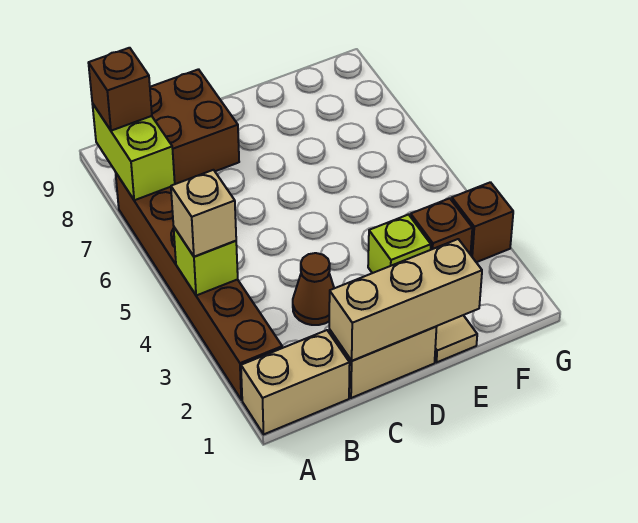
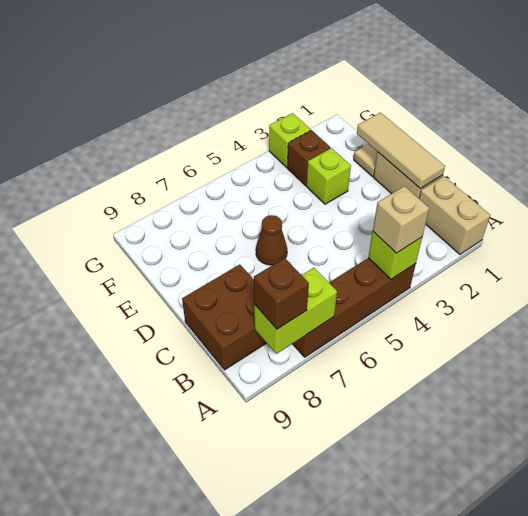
brown brick A2:A7 level 1 -> brown brick A4:A7 level 1
tan brick C1:E1 level 2 -> tan tile C1:E1 level 2
brown cone C3 level 1 -> brown cone D6 level 1
brown brick G3 level 1 -> lime brick G3 level 1

